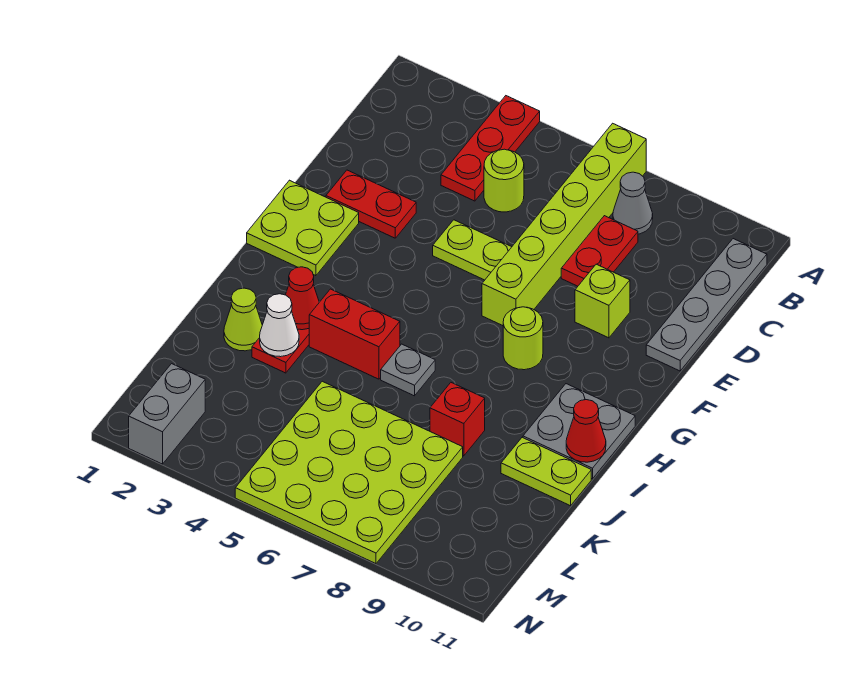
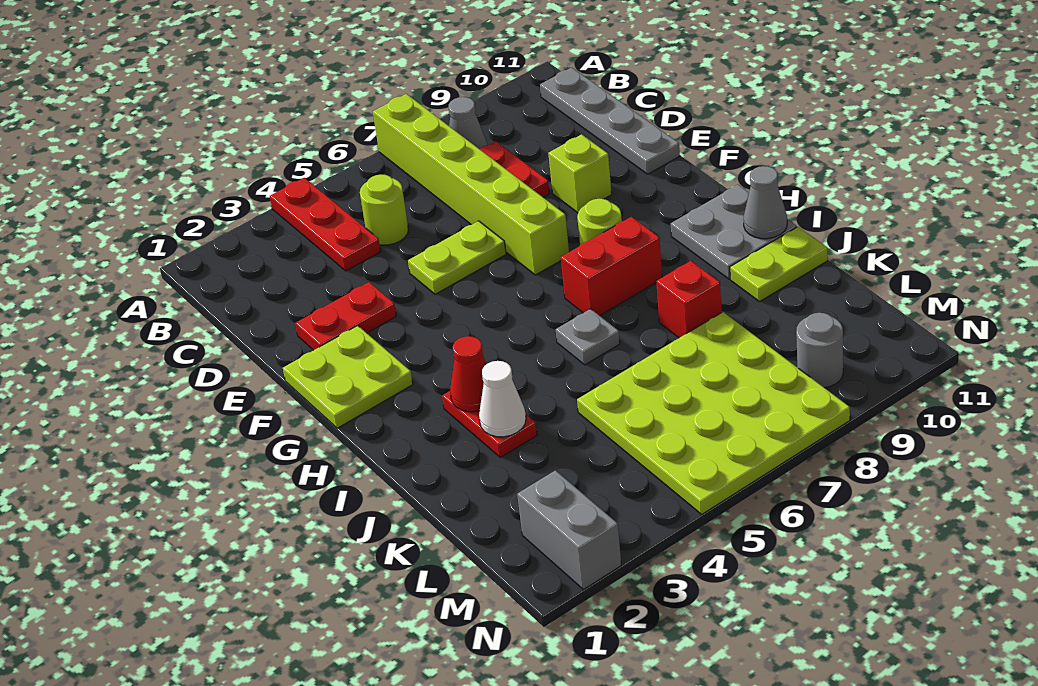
red brick I4:I5 level 1 -> red brick H7:H8 level 1
red cone I11 level 2 -> grey cone I11 level 2
lime cone J2 level 1 -> none
none -> grey round brick M9 level 1

